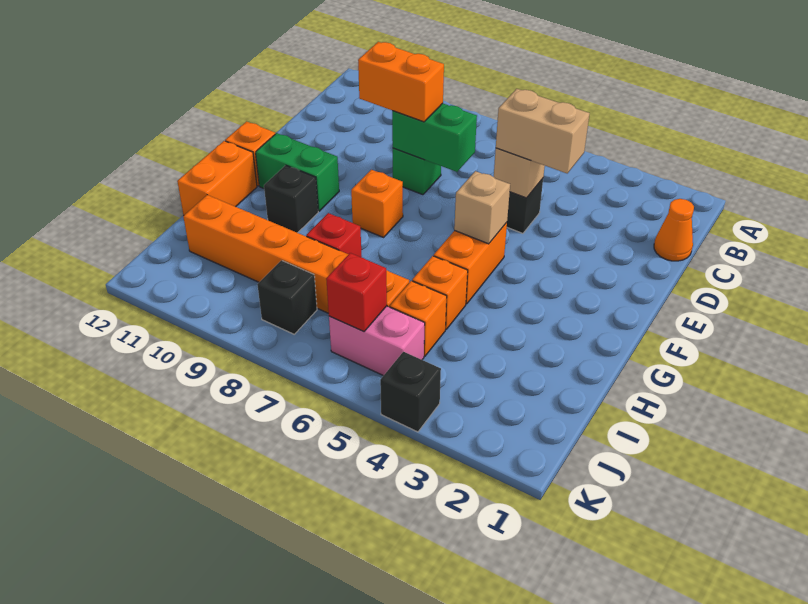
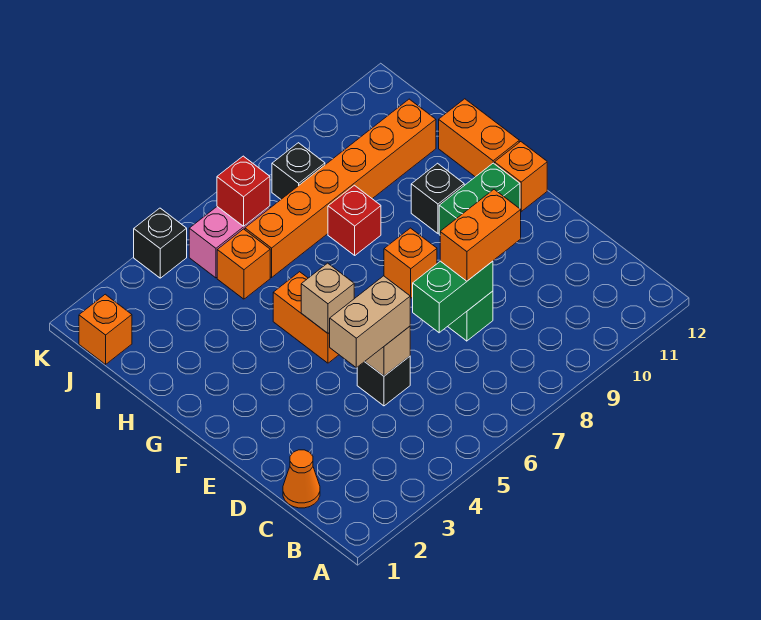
orange brick H5 level 1 -> orange brick J1 level 1

